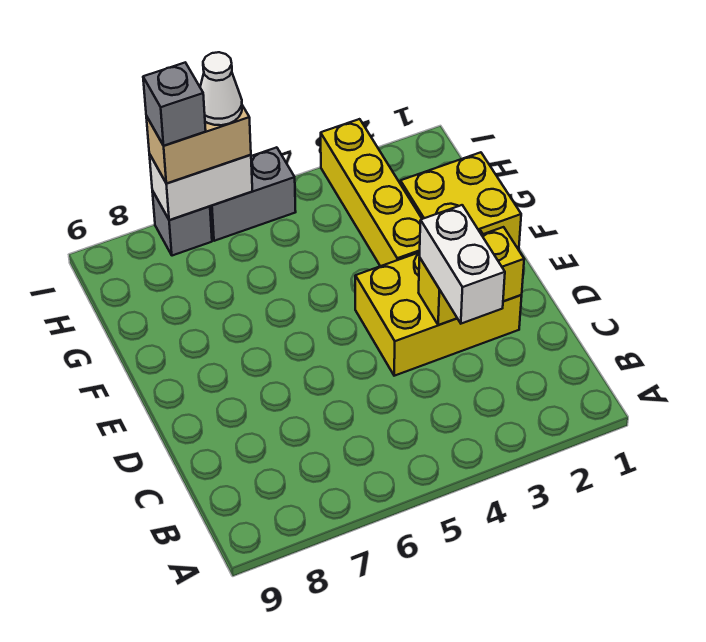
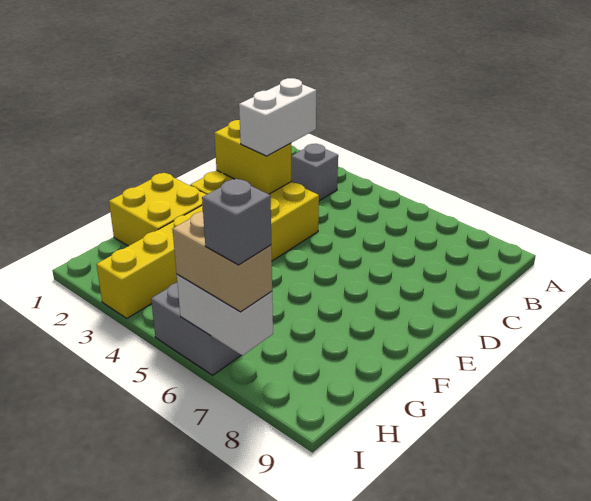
white cone I6 level 4 -> none
grey brick I7 level 1 -> grey brick B3 level 1

